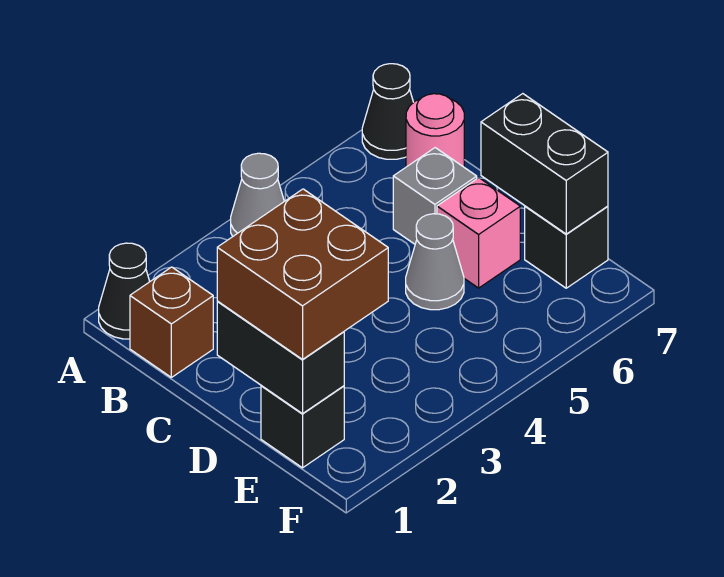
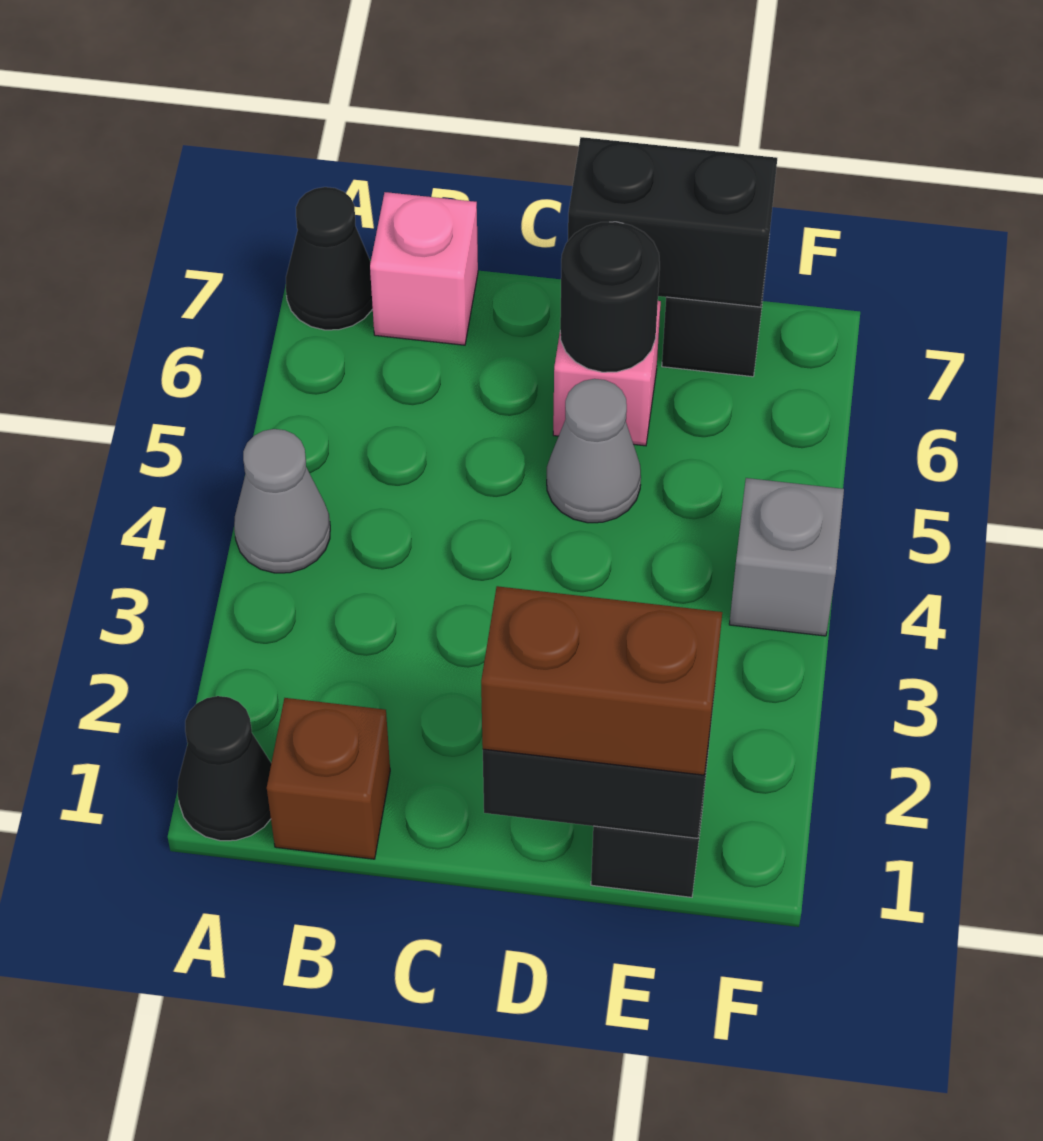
pink round brick B7 level 1 -> pink brick B7 level 1
grey brick C6 level 1 -> grey brick F4 level 1
brown brick D1:E2 level 3 -> brown brick D1:E1 level 3
none -> black round brick D6 level 2

